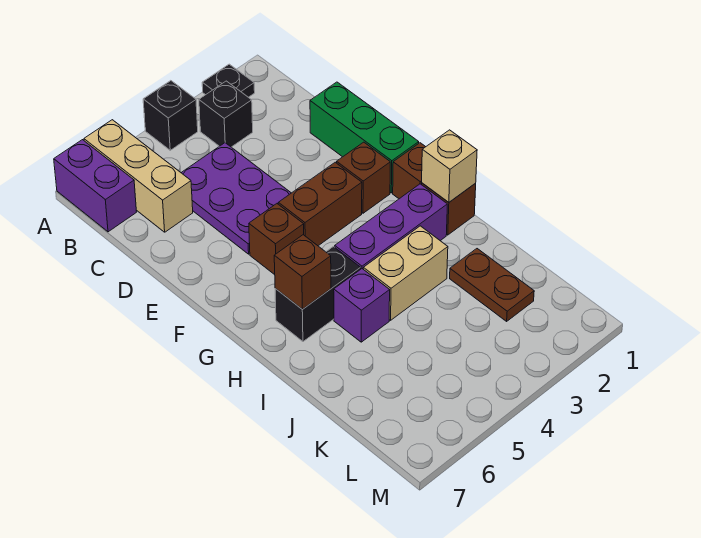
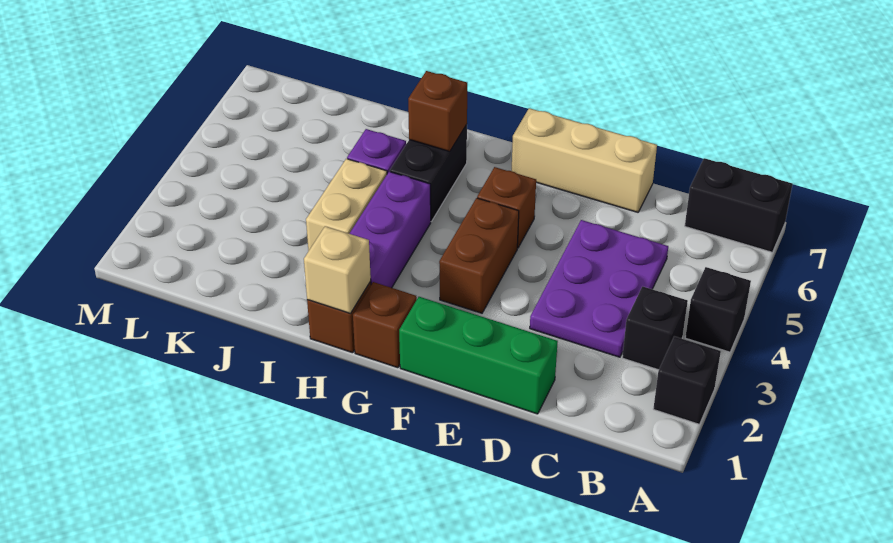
black plate A2 level 1 -> black brick A2 level 1
tan brick A6:C6 level 1 -> tan brick D7:F7 level 1
purple brick A7:B7 level 1 -> black brick A7:B7 level 1
purple plate C4:E5 level 1 -> purple plate C3:D5 level 1
brown brick F2 level 1 -> none
brown plate J2:K2 level 1 -> none

